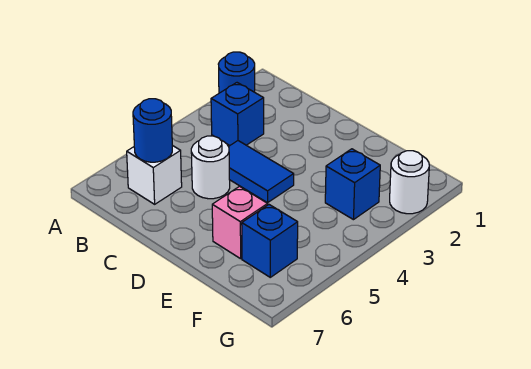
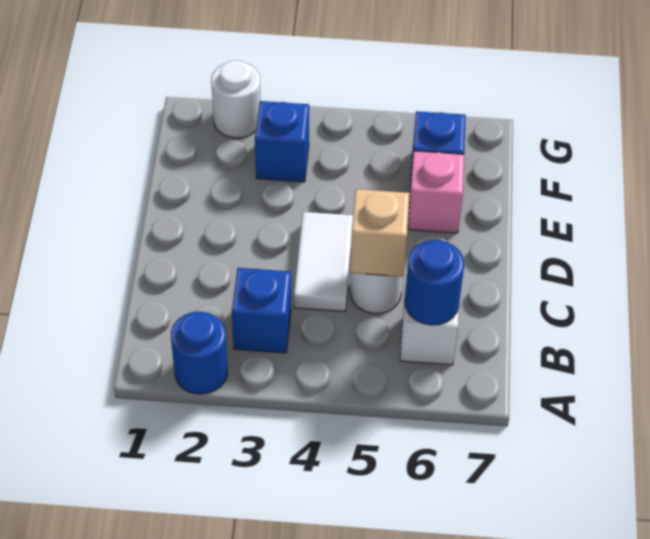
blue tile C4:D4 level 1 -> white tile C4:D4 level 1
none -> tan brick C5 level 2

